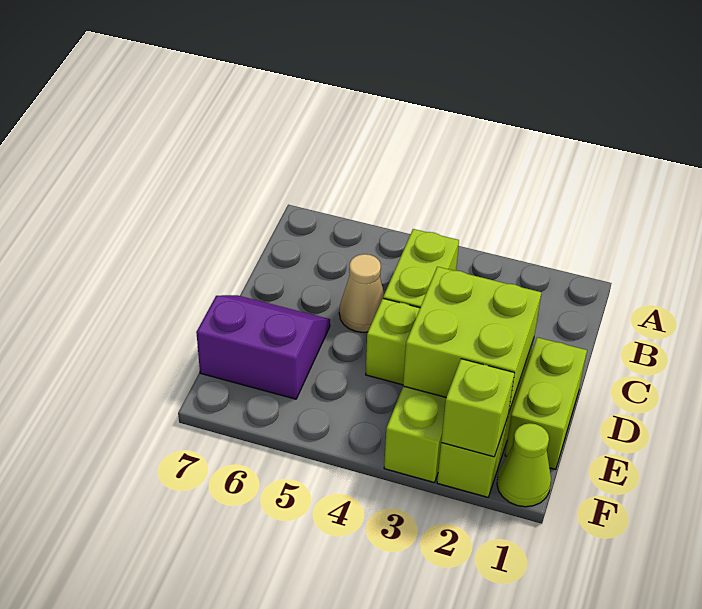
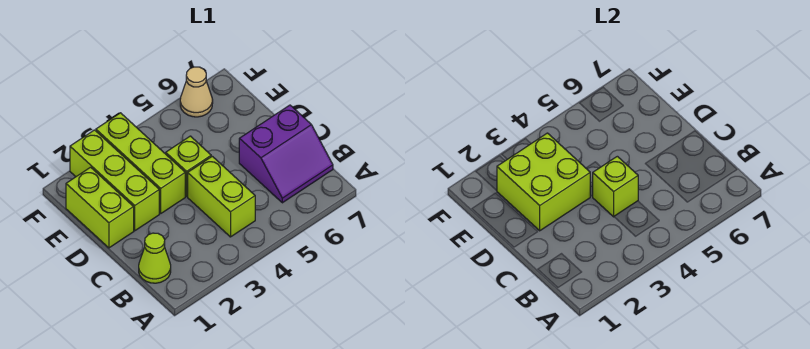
tan cone C5 level 1 -> tan cone F6 level 1
purple slope D6:E7 level 1 top E -> purple slope B6:C7 level 1 top C
lime cone F1 level 1 -> lime cone B1 level 1
lime brick F2 level 2 -> lime brick C4 level 2

